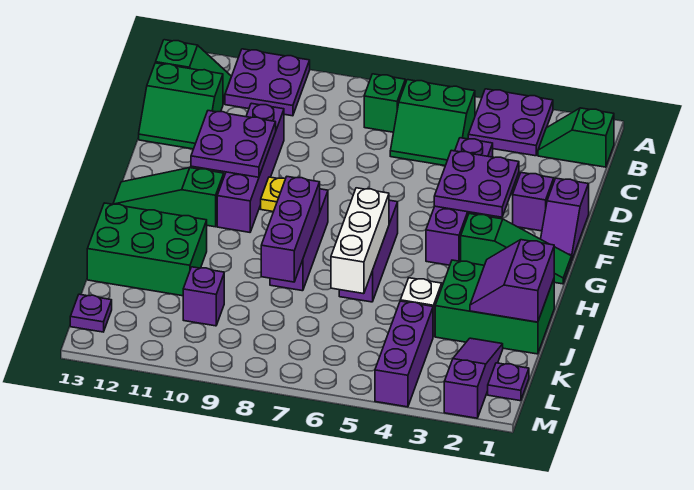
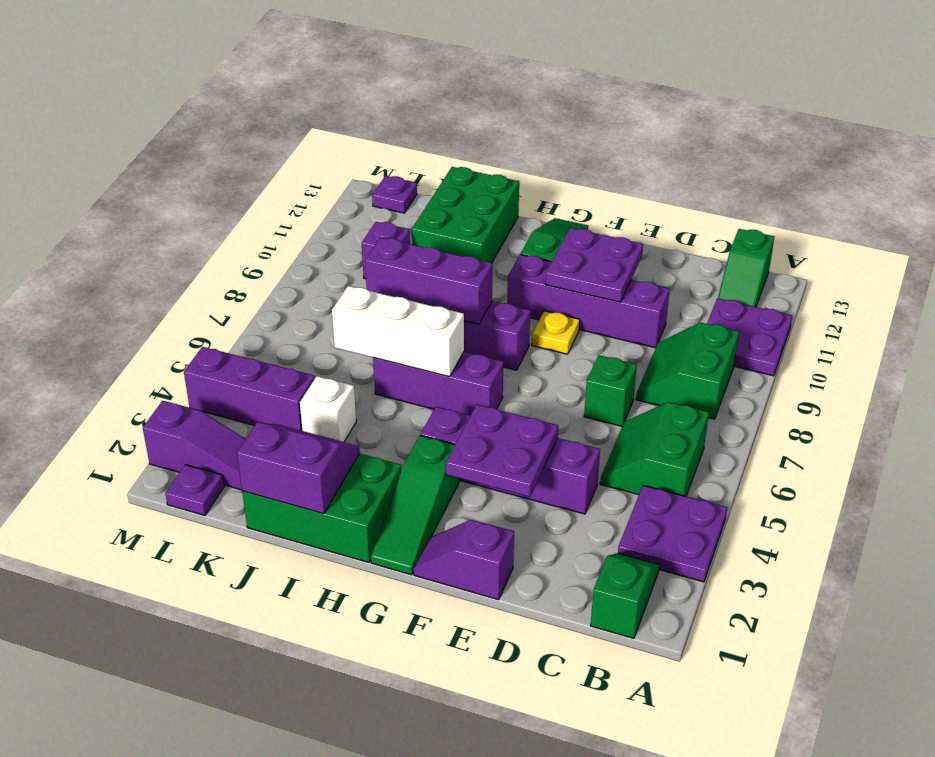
green brick B7 level 1 -> green brick D7 level 1
green slope C12:D13 level 1 top C -> green slope B8:C9 level 1 top B
purple brick E2 level 1 -> none
green brick I1:J3 level 1 -> green brick H1:J2 level 1

